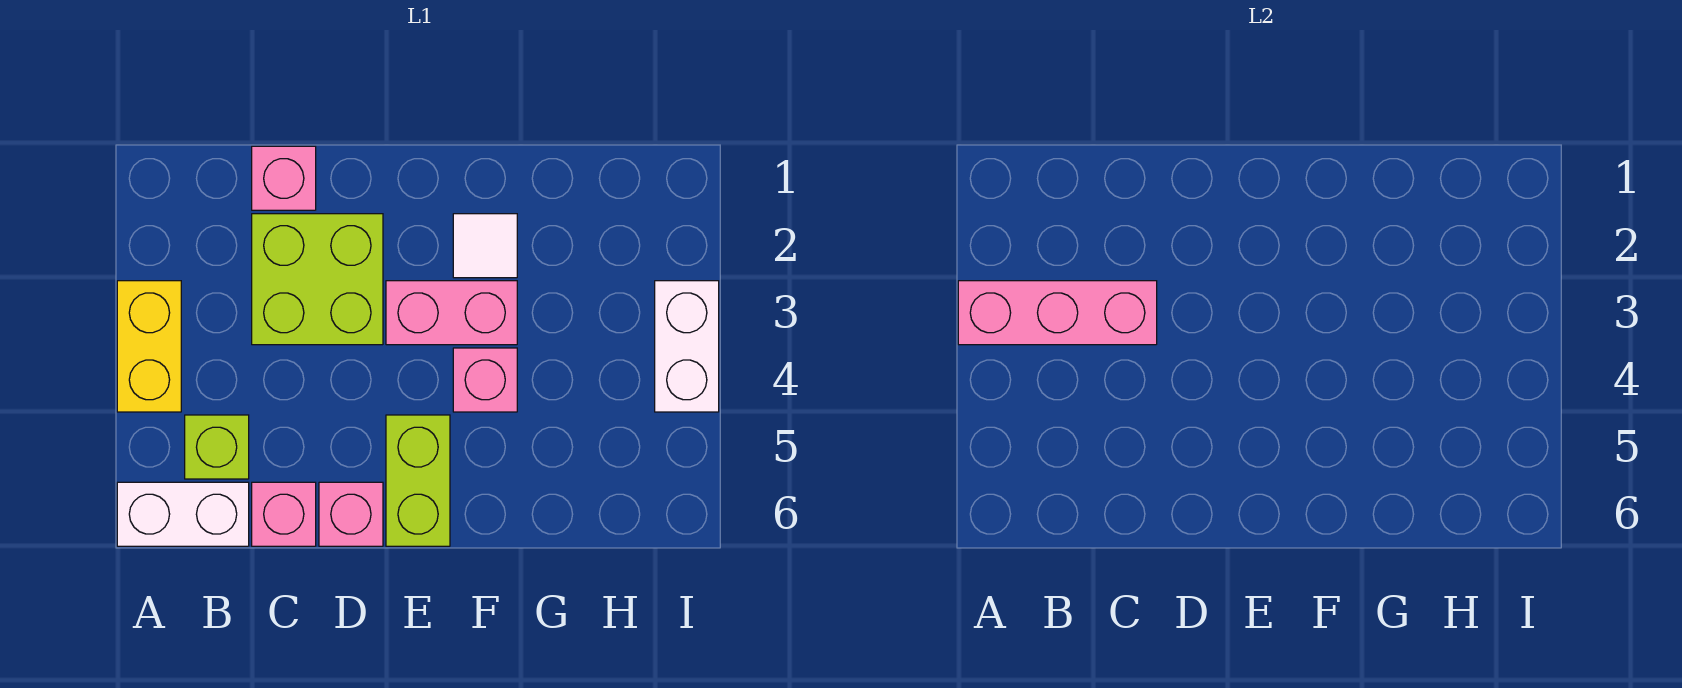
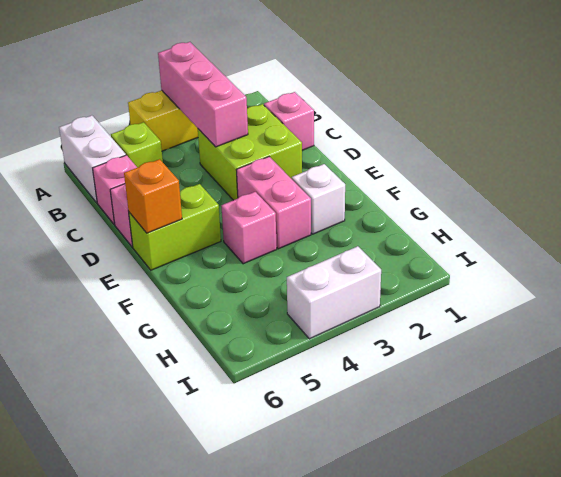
none -> orange brick E6 level 2
white tile F2 level 1 -> white brick F2 level 1

